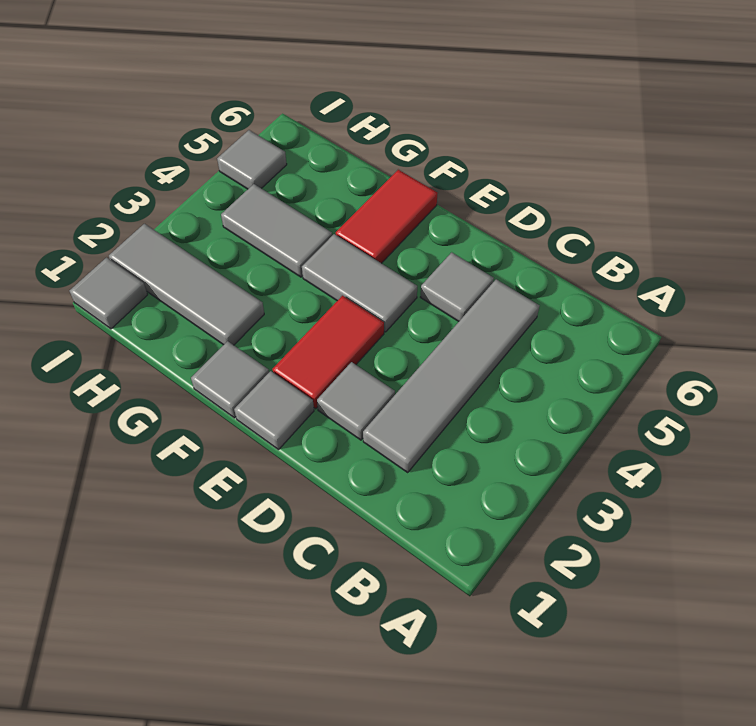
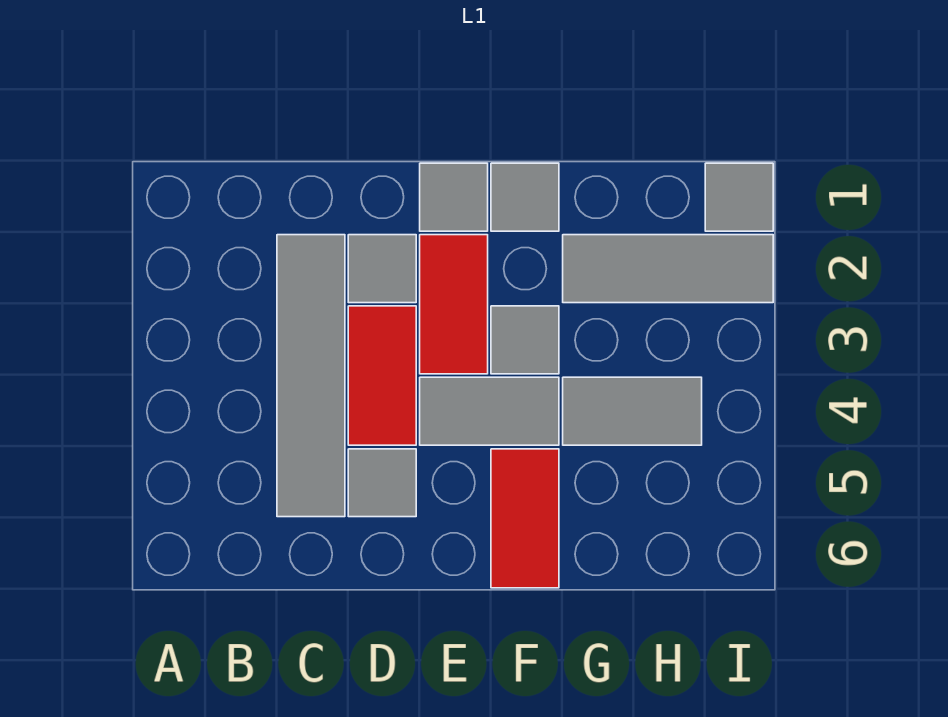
none -> red tile D3:D4 level 1
grey tile I5 level 1 -> grey tile F3 level 1

